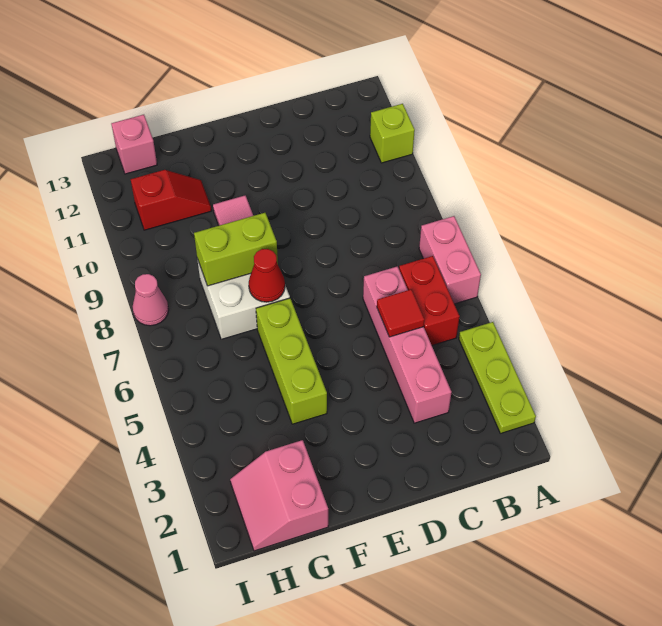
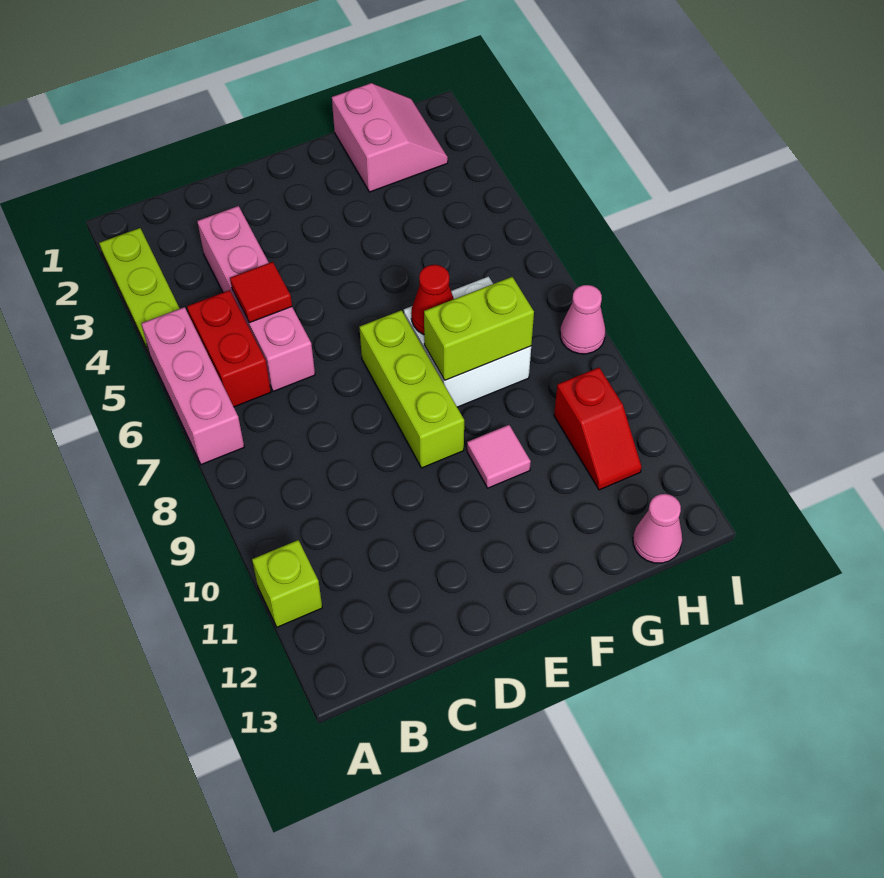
pink brick A6:A7 level 1 -> pink brick A5:A7 level 1
lime brick F4:F6 level 1 -> lime brick E7:E9 level 1
red slope G11:H11 level 1 top H -> red slope H10:H11 level 1 top 10
pink brick H13 level 1 -> pink cone H13 level 1

